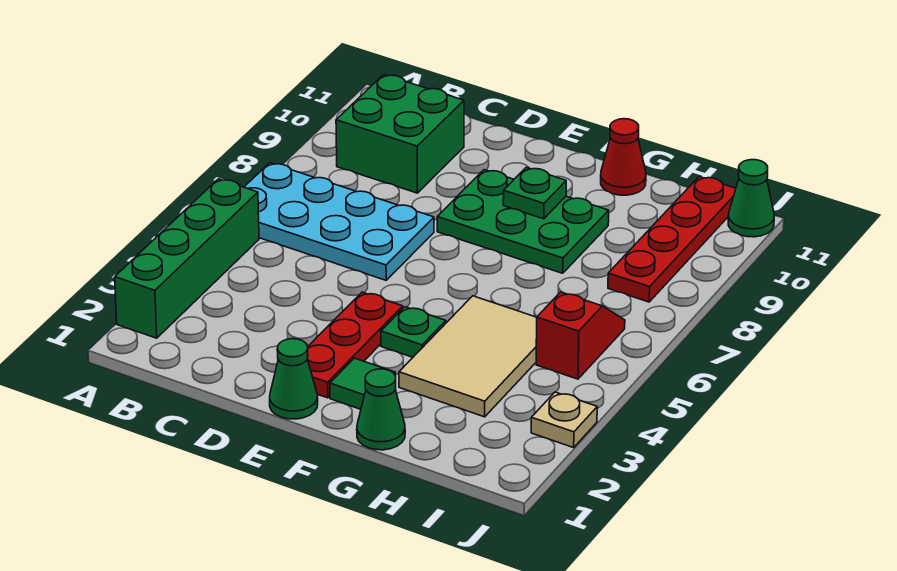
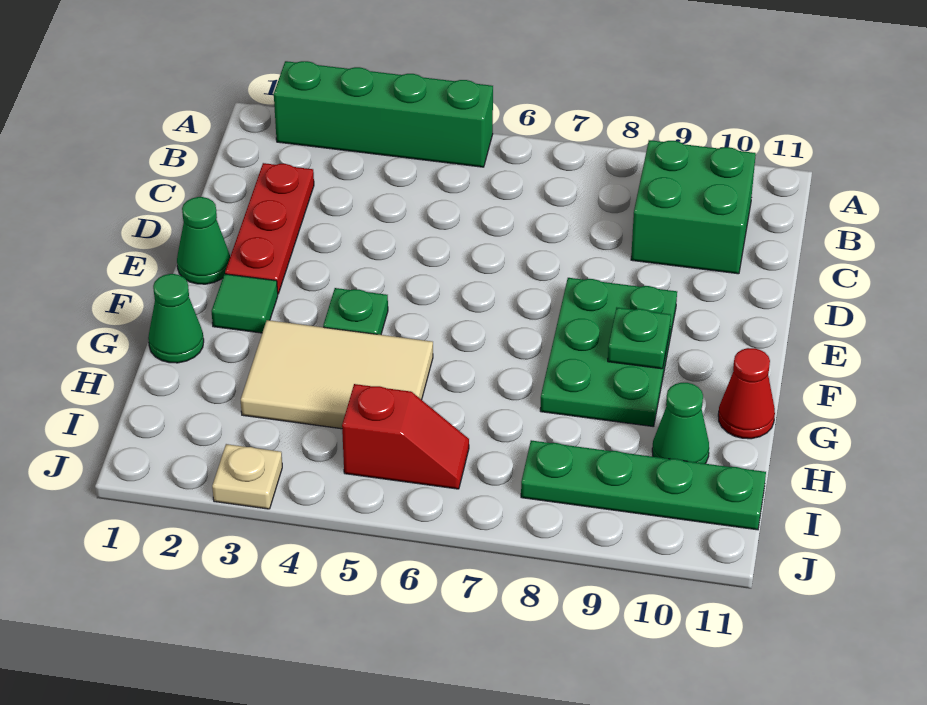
cyan plate A6:D7 level 1 -> none
red plate E2:E4 level 1 -> red plate C2:E2 level 1
red plate I8:I11 level 1 -> green plate I8:I11 level 1
green cone J11 level 1 -> green cone H10 level 1

